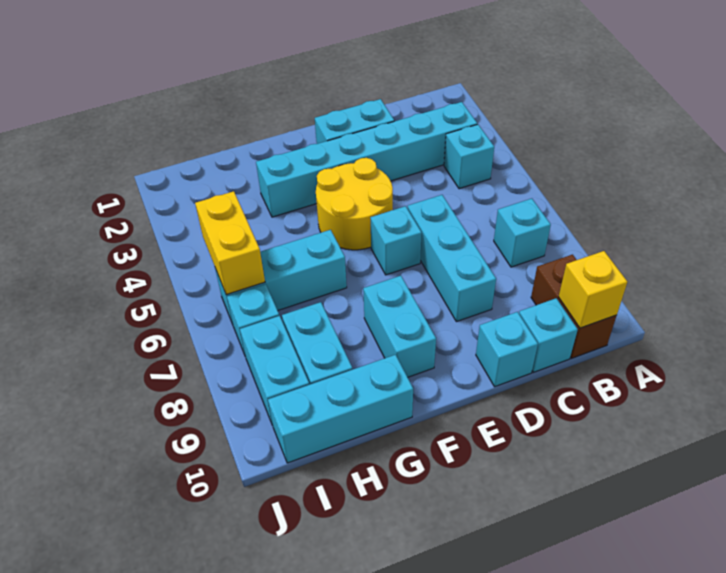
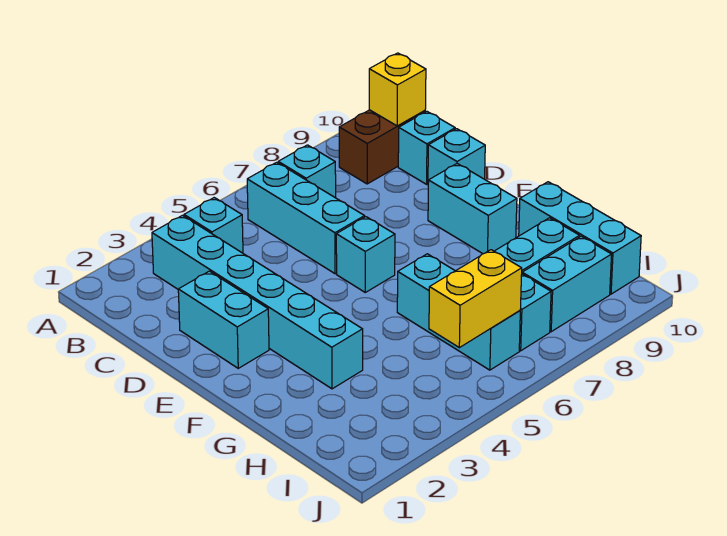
cyan brick D6:D8 level 1 -> cyan brick B6:D6 level 1
yellow round brick E4:F5 level 1 -> none
cyan brick F8:F9 level 1 -> cyan brick E9:F9 level 1

